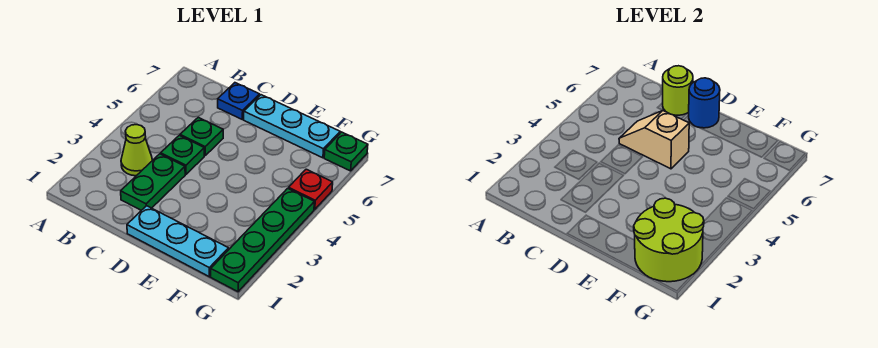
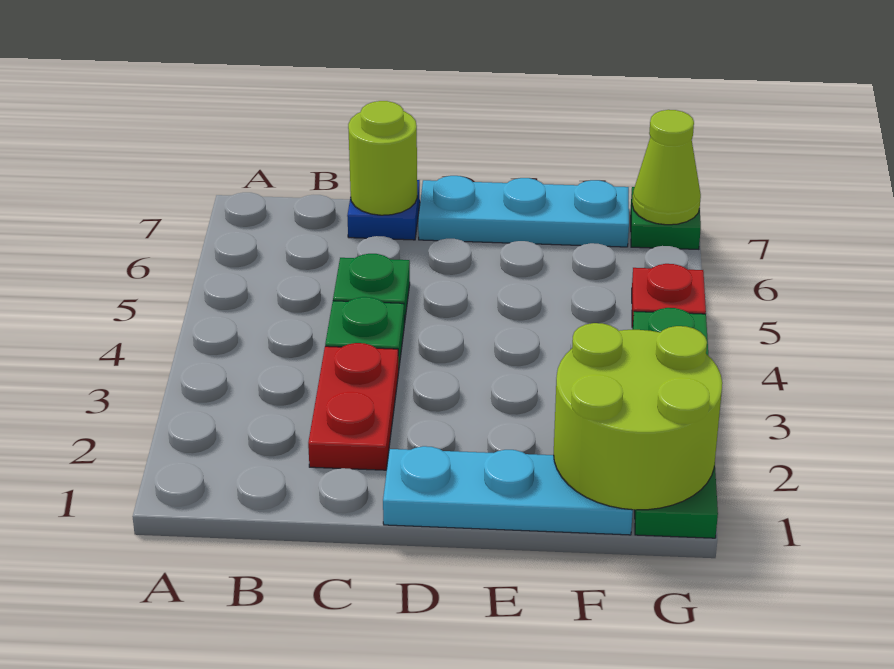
lime cone B3 level 1 -> lime cone G7 level 2
green plate C2:C3 level 1 -> red plate C2:C3 level 1
tan slope C5:D5 level 2 top D -> none
blue round brick D7 level 2 -> none

